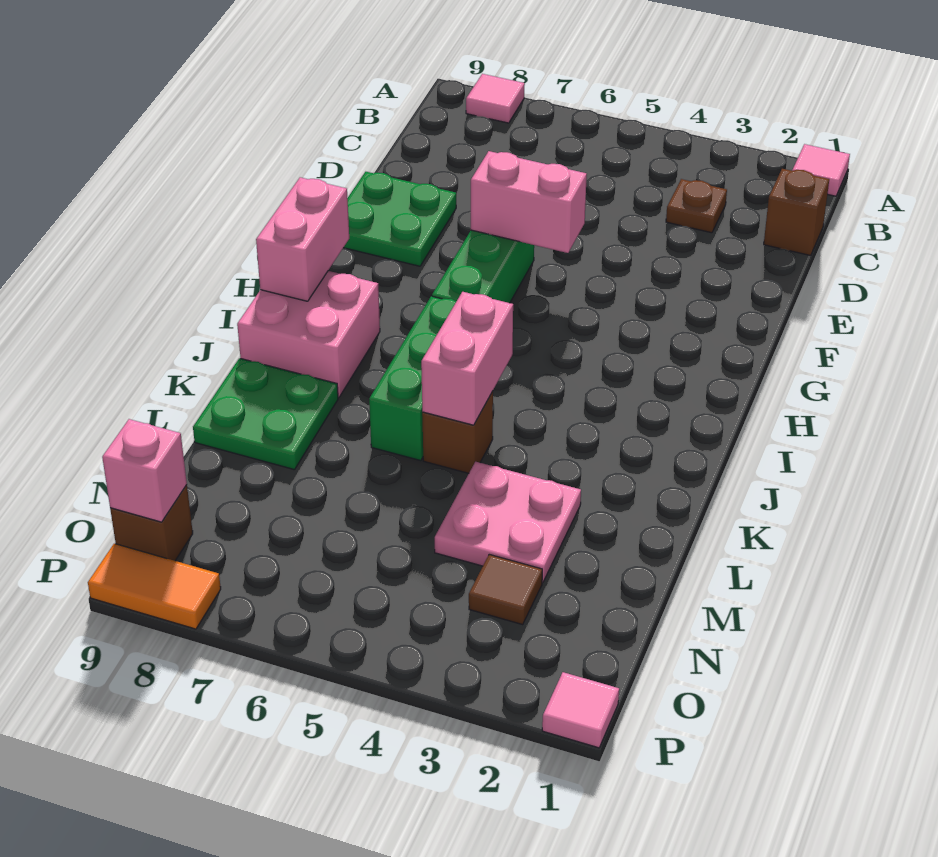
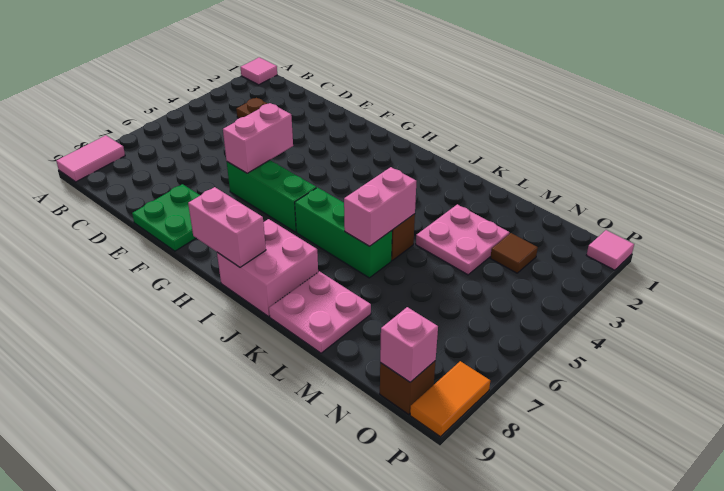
pink tile A8 level 1 -> pink tile A8:A9 level 1
brown brick C1 level 1 -> none
pink brick J5:K5 level 2 -> pink brick K5:K6 level 2
green plate K8:L9 level 1 -> pink plate K8:L9 level 1

